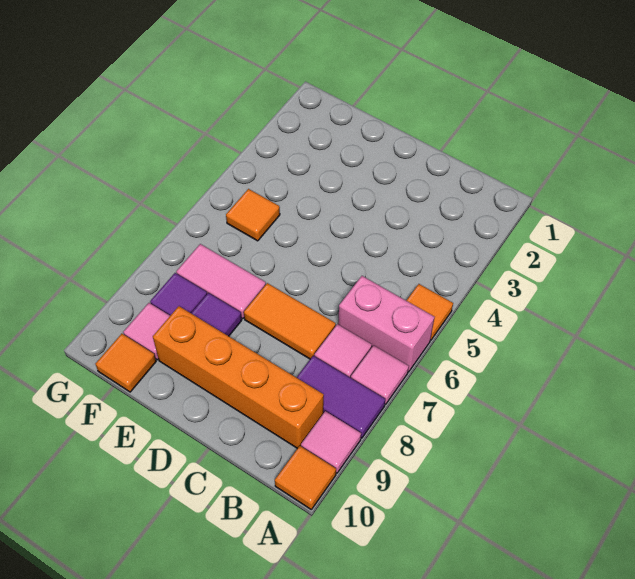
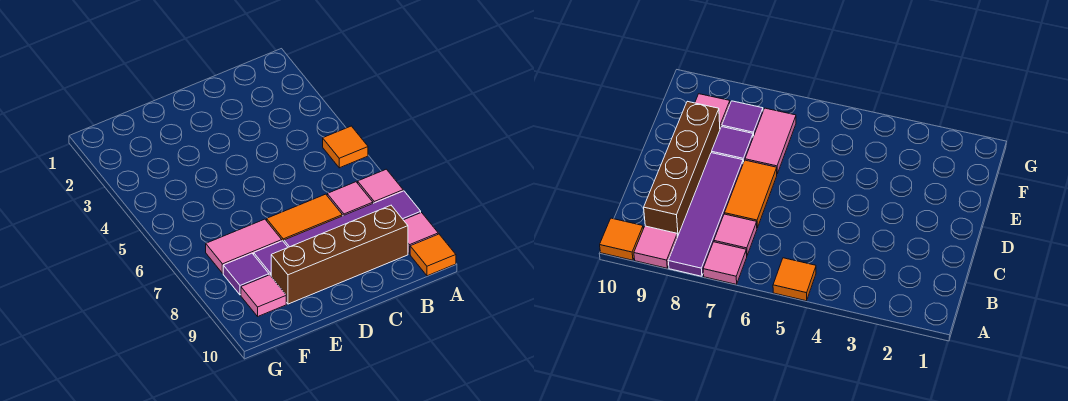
pink brick A6:B6 level 1 -> none
purple tile A8:B8 level 1 -> purple tile A8:D8 level 1
orange brick B9:E9 level 1 -> brown brick B9:E9 level 1
orange tile F5 level 1 -> none
orange tile F10 level 1 -> none

